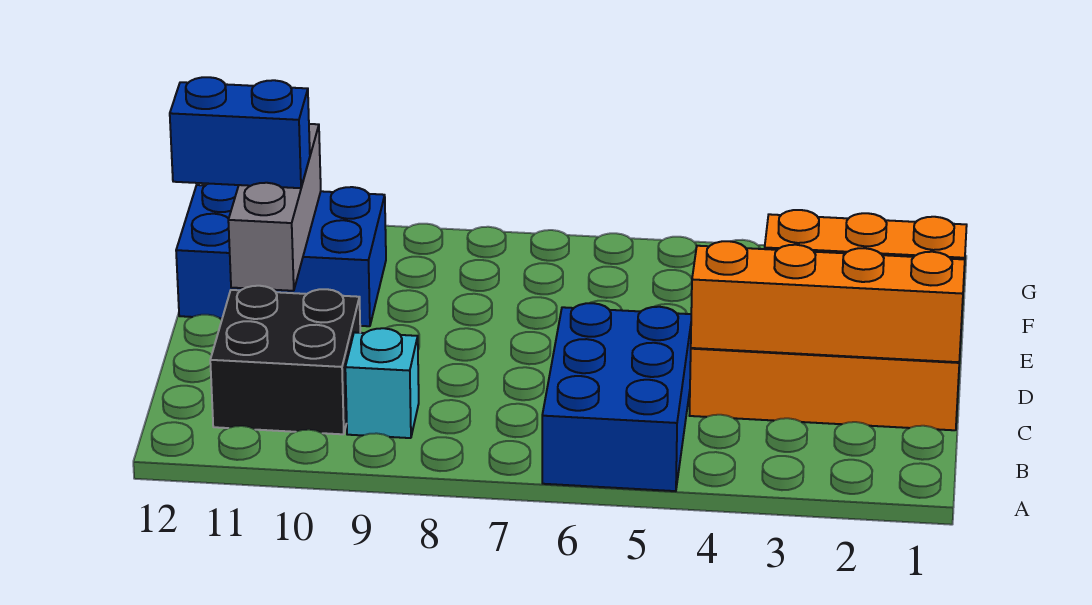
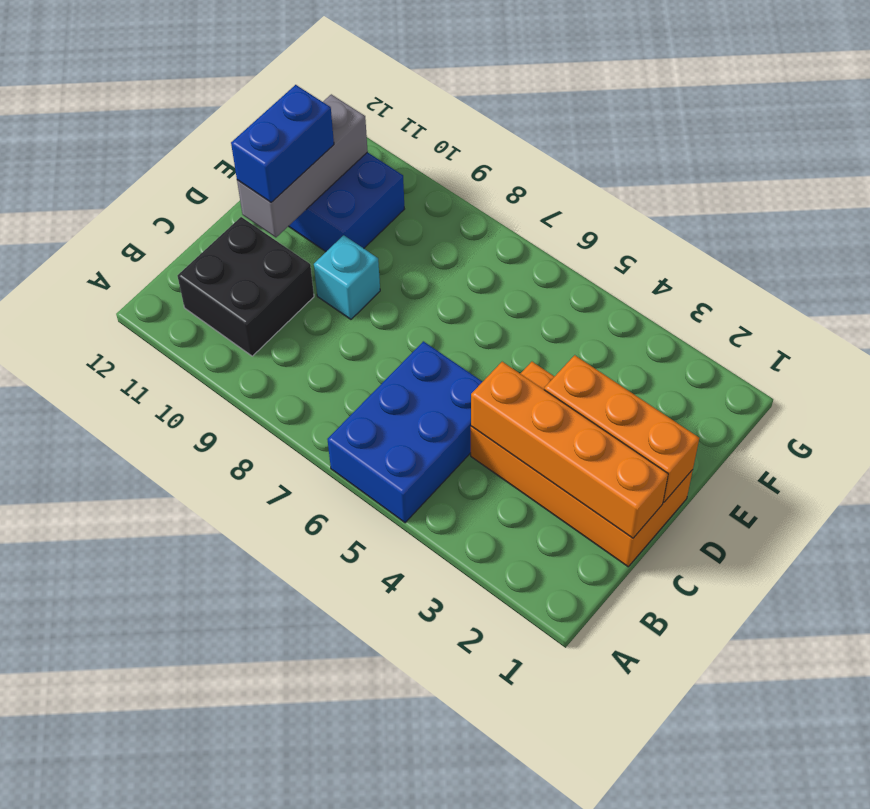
cyan brick B9 level 1 -> cyan brick D9 level 1
blue brick E11:E12 level 3 -> blue brick D11:E11 level 3

